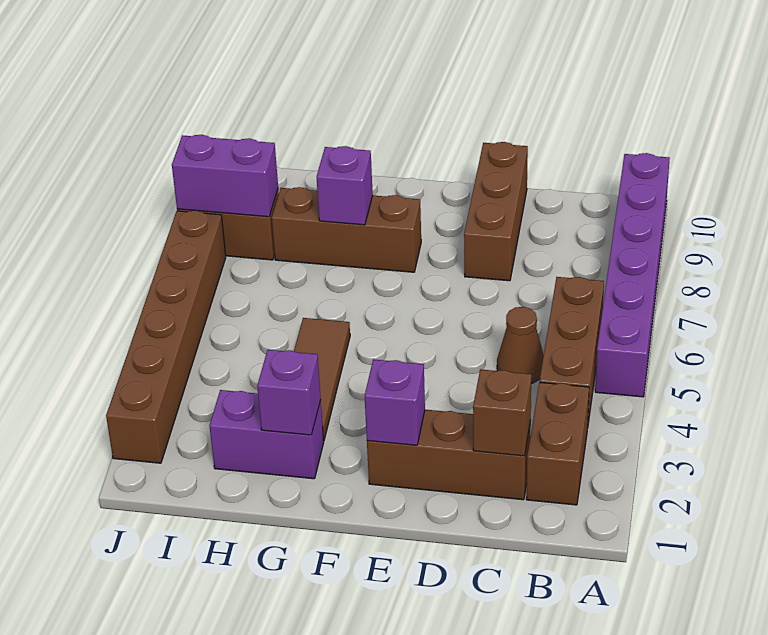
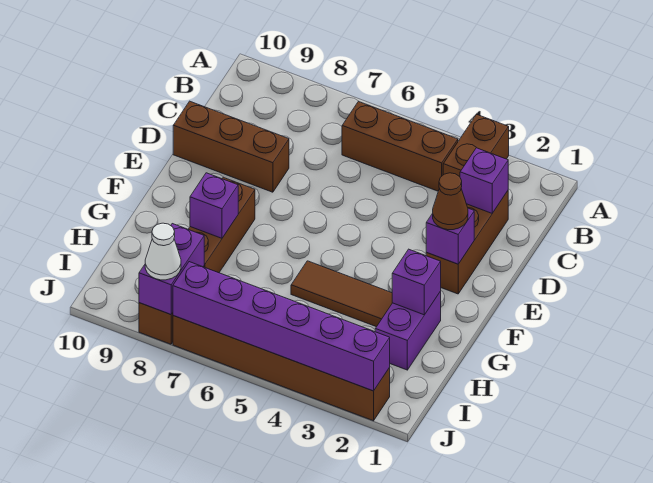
purple brick A5:A10 level 1 -> purple brick J2:J7 level 2
brown brick B2:B3 level 1 -> brown brick A3:B3 level 1
brown brick C2 level 2 -> purple brick C2 level 2
brown cone C5 level 1 -> brown cone E2 level 3
none -> white cone J8 level 3

